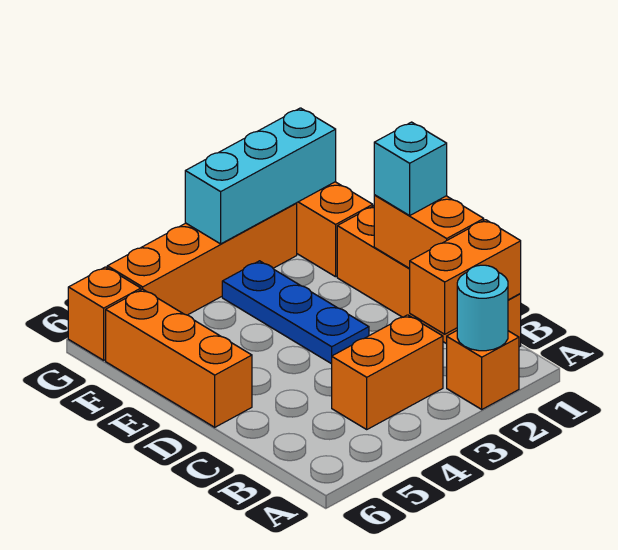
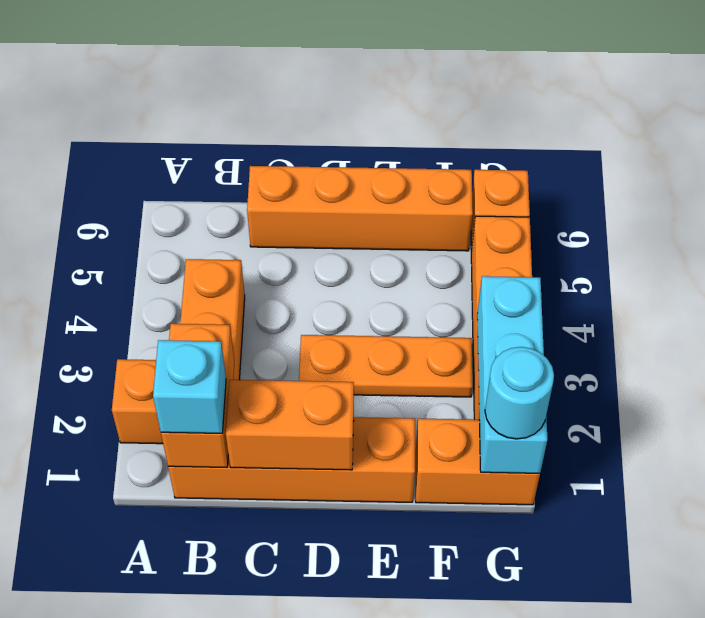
cyan round brick A2 level 2 -> cyan round brick G1 level 3
cyan brick D1 level 3 -> cyan brick B1 level 3
blue plate D3:F3 level 1 -> orange plate D3:F3 level 1
orange brick D6:F6 level 1 -> orange brick C6:F6 level 1

